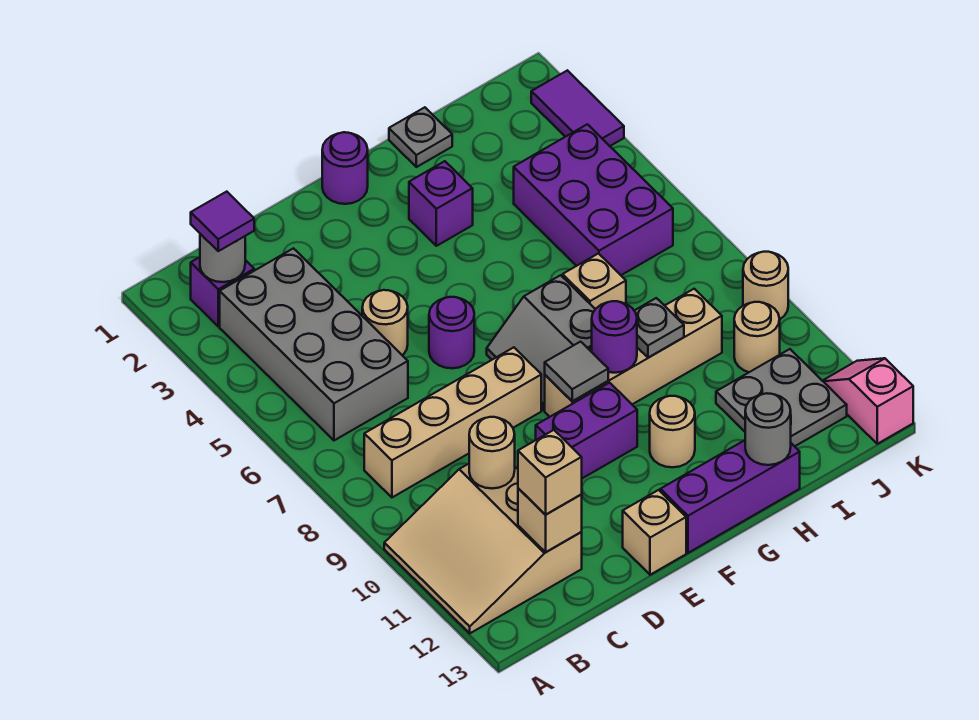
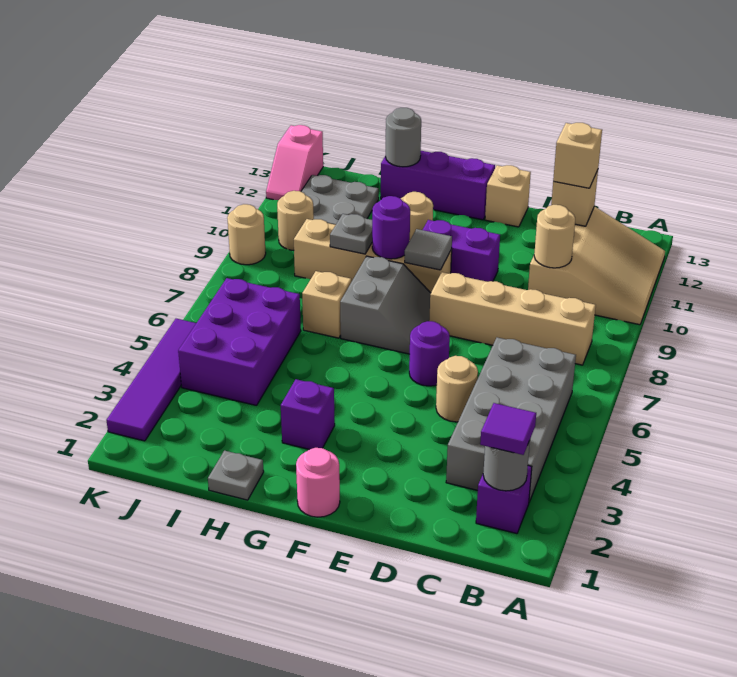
purple round brick F1 level 1 -> pink round brick F1 level 1
purple tile K2:K3 level 1 -> purple tile K2:K5 level 1

